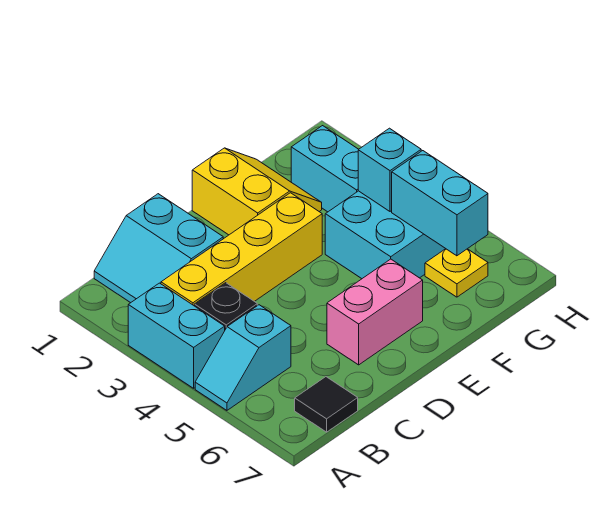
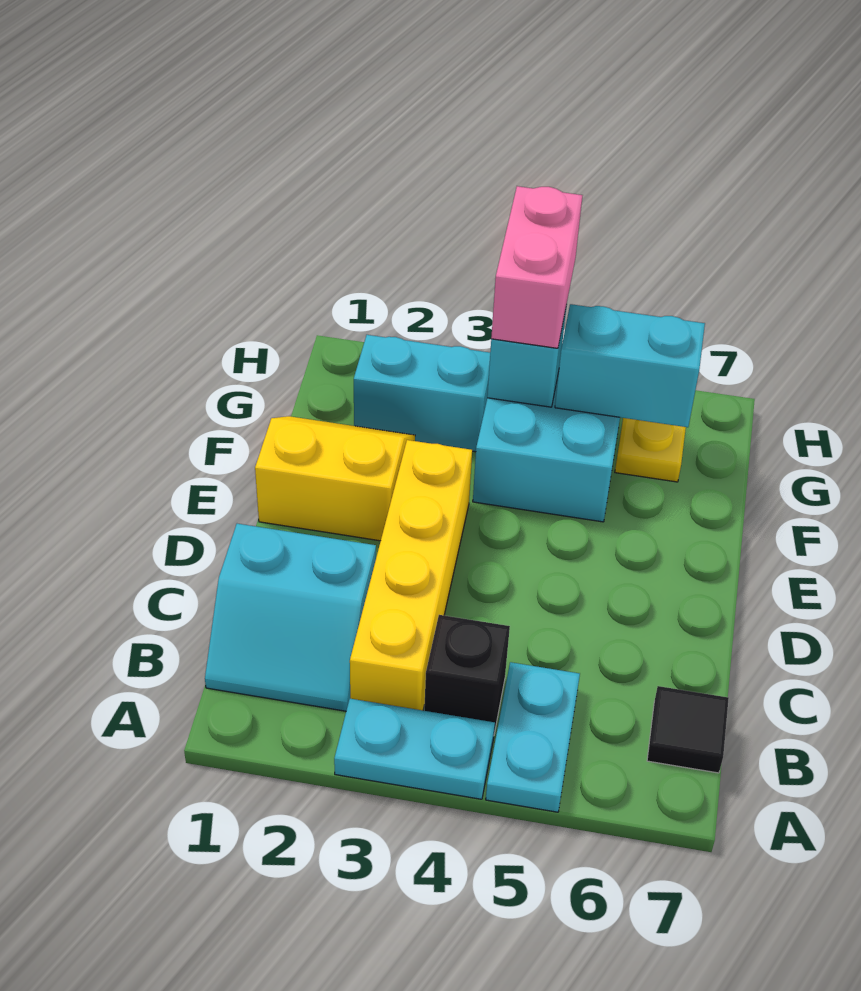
cyan brick A3:A4 level 1 -> cyan plate A3:A4 level 1
cyan slope A5:B5 level 1 top B -> cyan plate A5:B5 level 1
pink brick D6:E6 level 1 -> pink brick G4:H4 level 3

